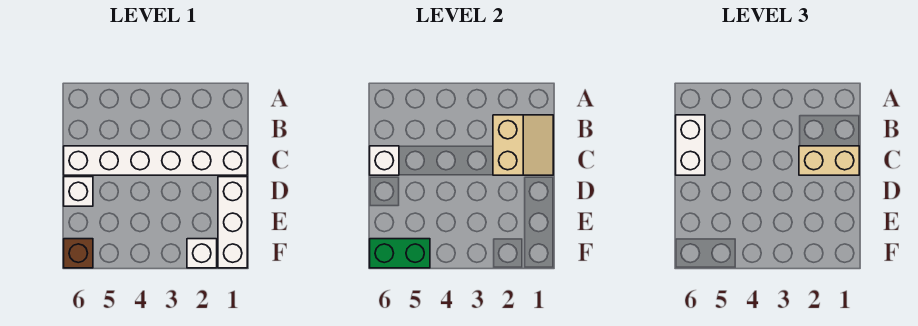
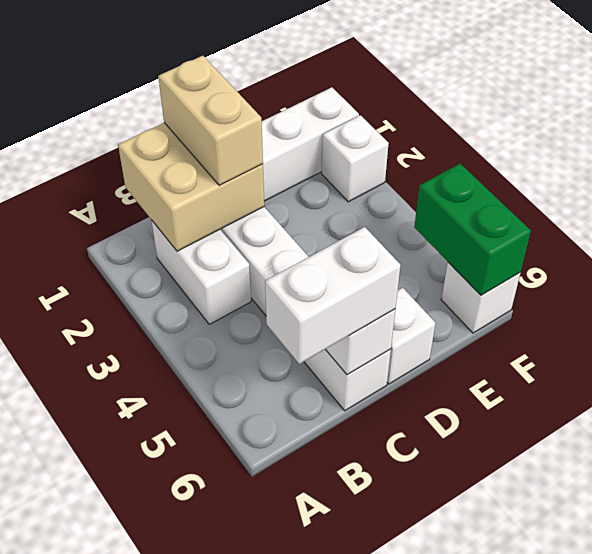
tan slope B1:C2 level 2 top 2 -> tan brick B1:C2 level 2
none -> white brick B2:B3 level 1
brown brick F6 level 1 -> white brick F6 level 1

